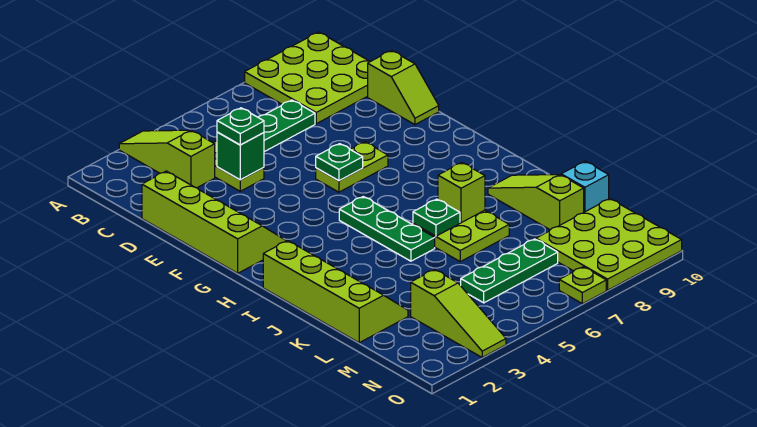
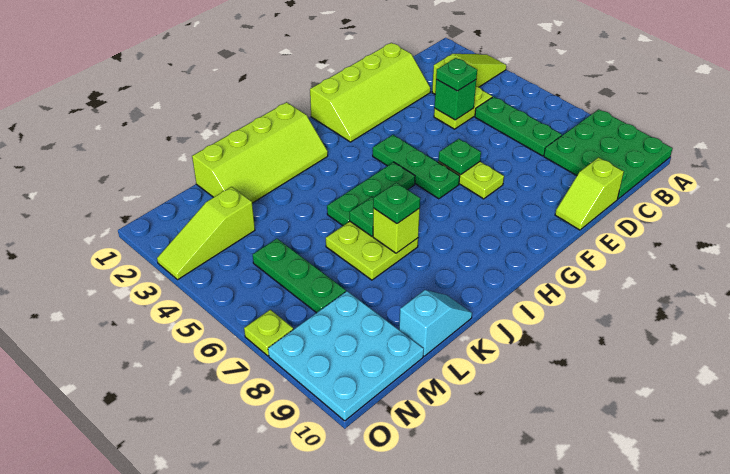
lime plate A8:C10 level 1 -> green plate A8:C10 level 1
none -> green plate G4:G6 level 1
none -> green plate J7 level 3
lime slope J9:L9 level 1 top L -> none
lime plate M8:O10 level 1 -> cyan plate M8:O10 level 1

